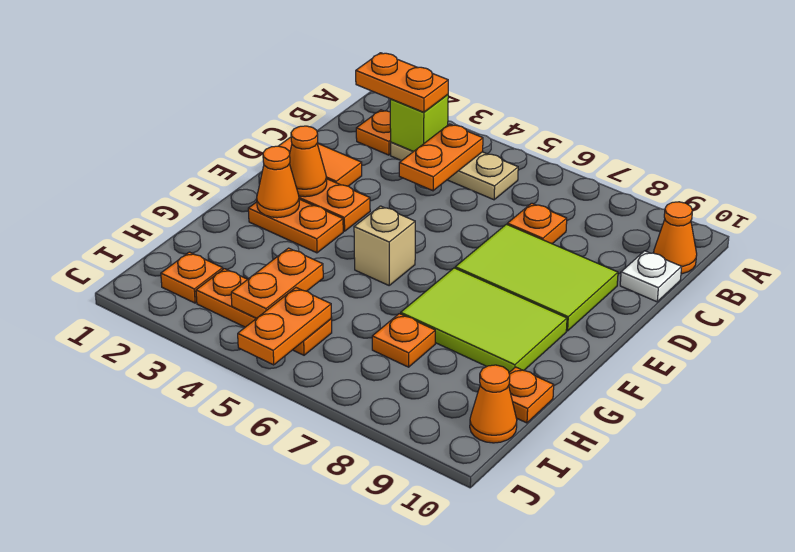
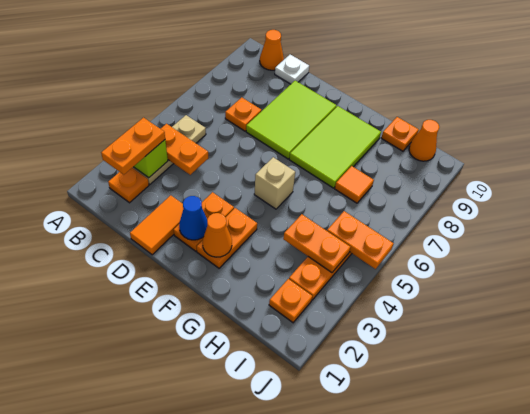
orange cone E2 level 2 -> blue cone E2 level 2
orange plate H7 level 1 -> orange tile H7 level 1

